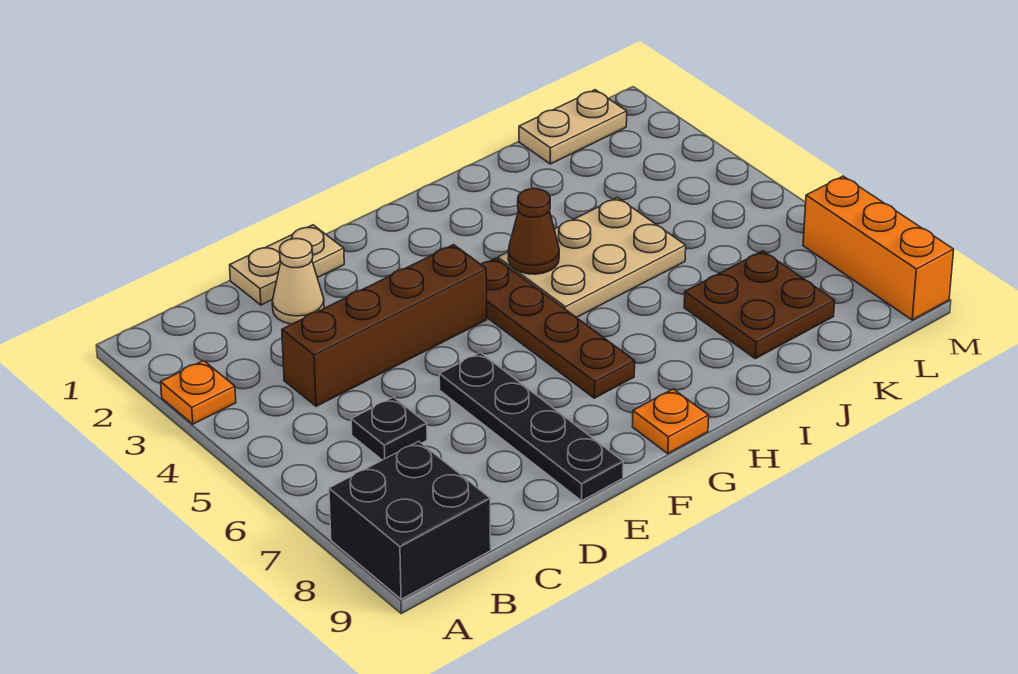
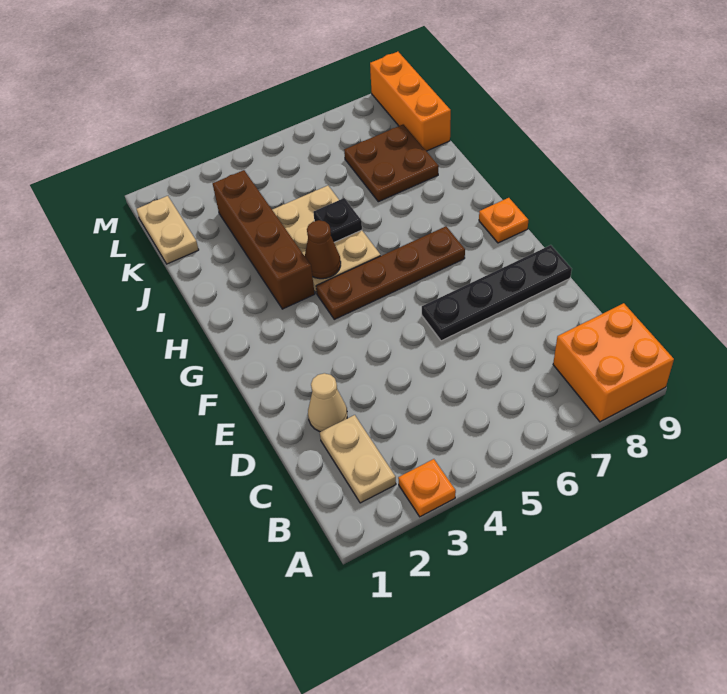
black brick A8:B9 level 1 -> orange brick A8:B9 level 1
brown brick C4:F4 level 1 -> brown brick H3:K3 level 1
black plate C6 level 1 -> black plate I5 level 2
tan plate D1:E1 level 1 -> tan plate B2:C2 level 1
orange brick M7:M9 level 1 -> orange brick K9:M9 level 1

